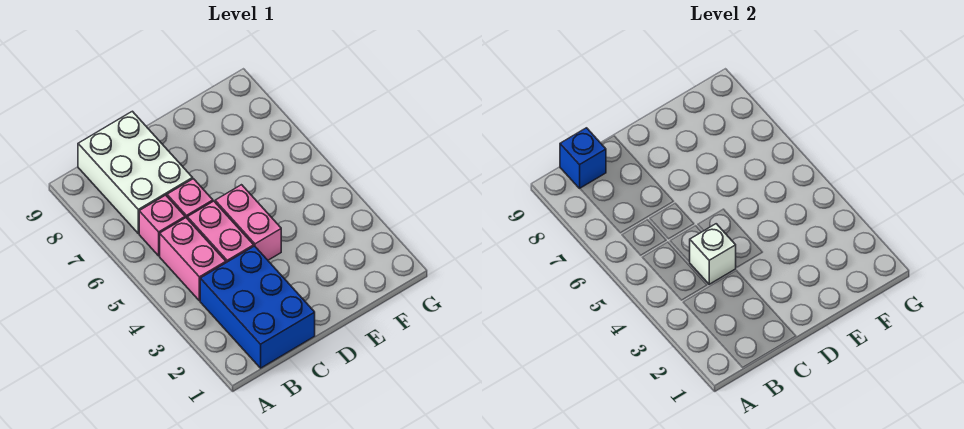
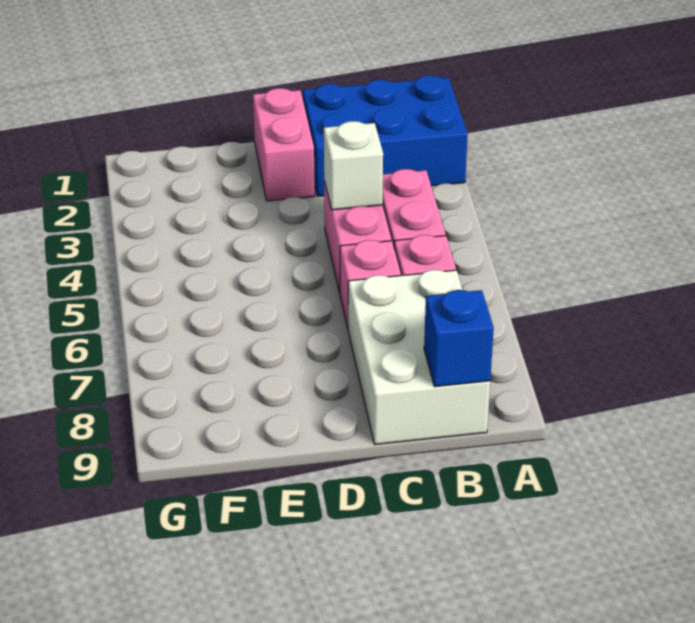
blue brick B1:C3 level 1 -> blue brick A1:C2 level 1
pink brick D4:D5 level 1 -> pink brick D1:D2 level 1

